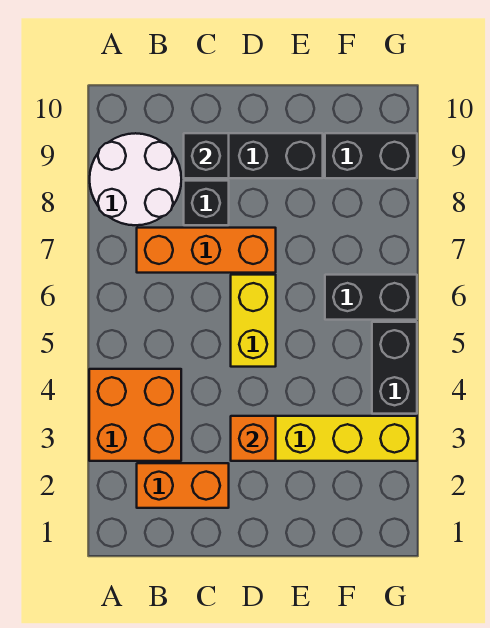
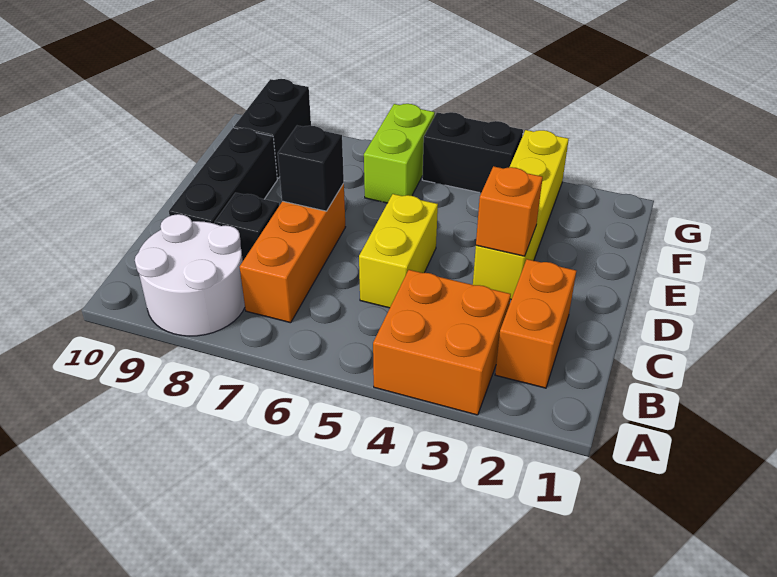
black brick C9 level 2 -> black brick D7 level 2
yellow brick D5:D6 level 1 -> yellow brick C5:D5 level 1
black brick F6:G6 level 1 -> lime brick F6:G6 level 1

